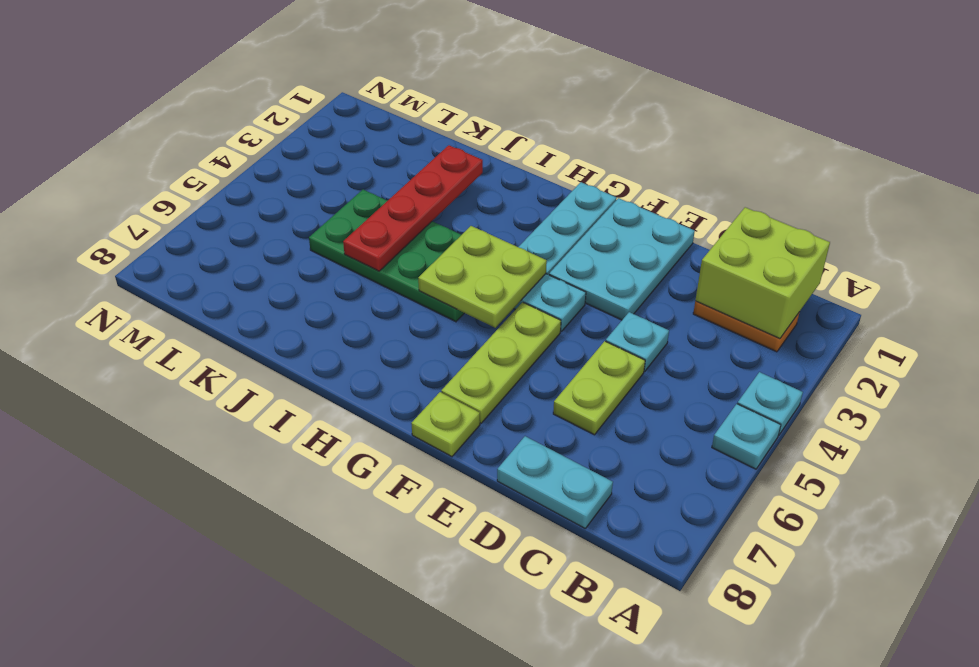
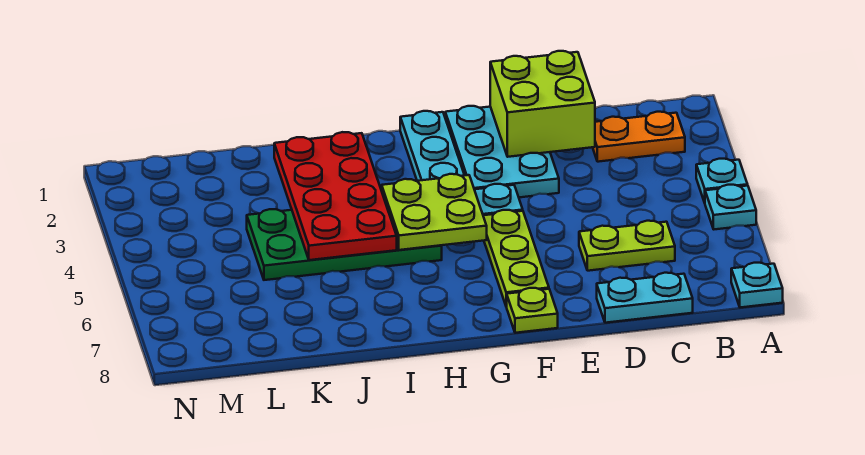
lime brick B1:C2 level 2 -> lime brick D1:E2 level 2
cyan plate D4 level 1 -> cyan plate A8 level 1
lime plate D5:D6 level 1 -> lime plate C6:D6 level 1
red plate J2:J5 level 2 -> red plate I2:J5 level 2

